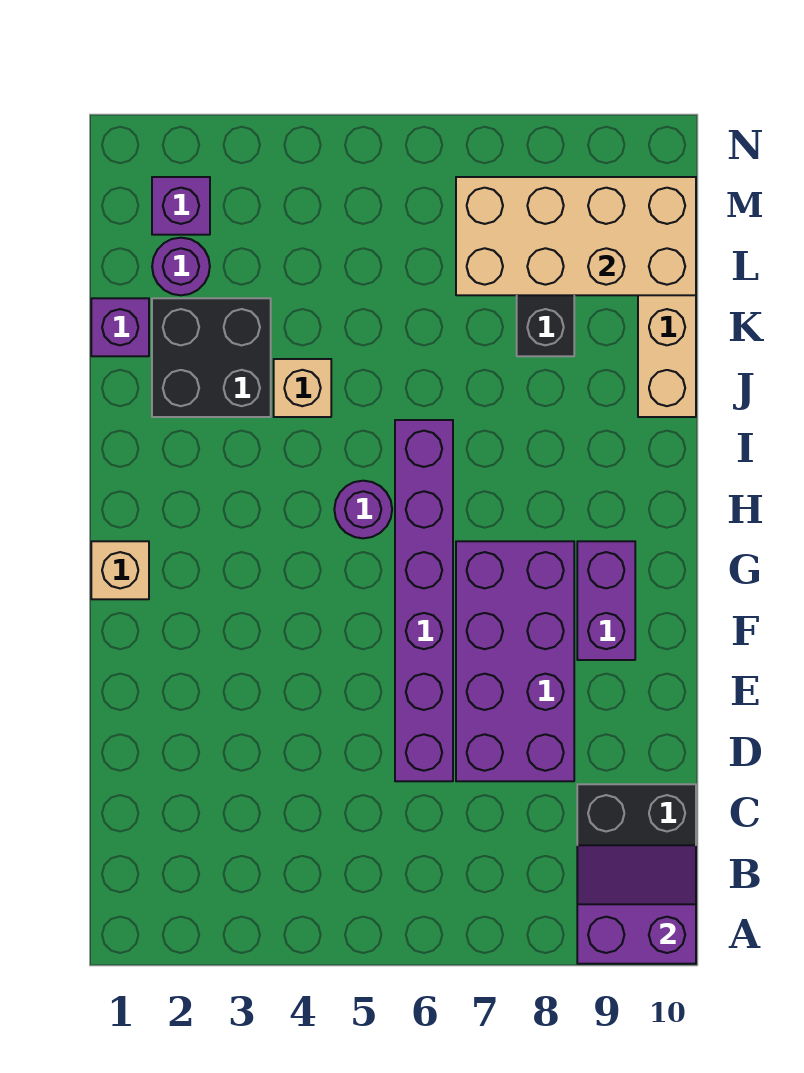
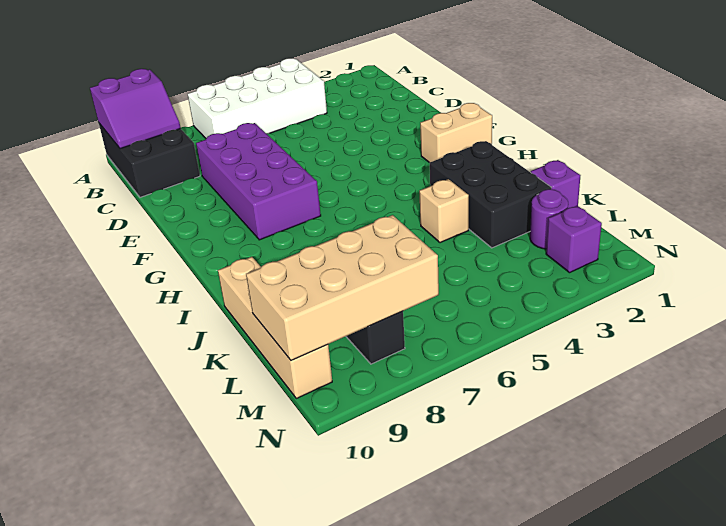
none -> white brick A4:B7 level 1
purple brick D6:I6 level 1 -> none
purple brick F9:G9 level 1 -> none
tan brick G1 level 1 -> tan brick G1:G2 level 1
purple round brick H5 level 1 -> none
black brick J2:K3 level 1 -> black brick I2:K3 level 1

